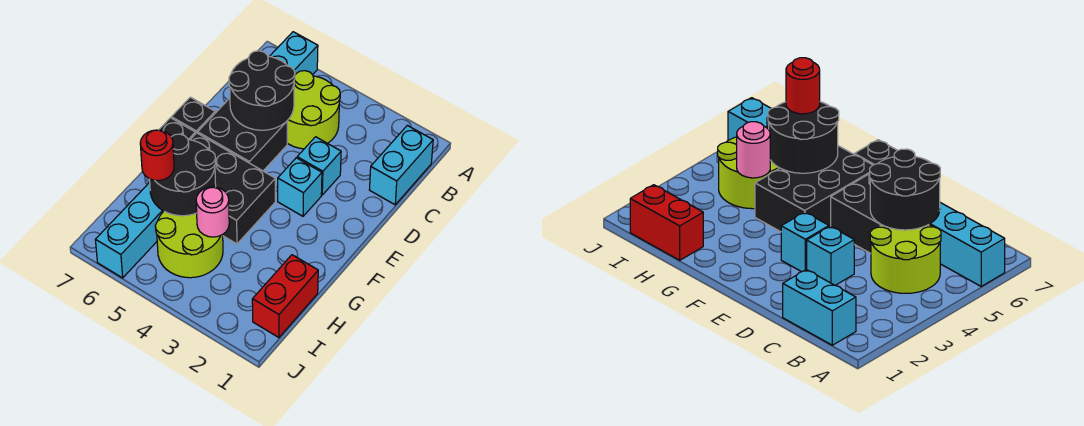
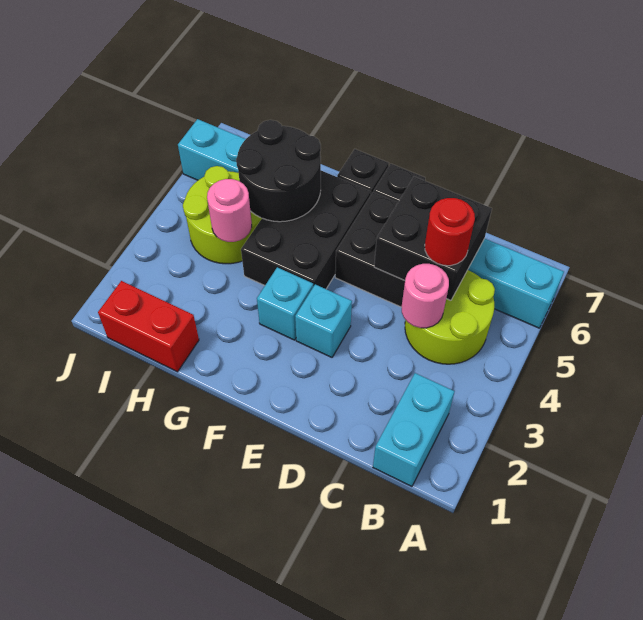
cyan brick B1:C1 level 1 -> cyan brick B1:B2 level 1
none -> pink round brick C4 level 2
black round brick C5:D6 level 2 -> black brick C5:D6 level 2
cyan brick D3 level 1 -> cyan brick F3 level 1
red round brick H6 level 3 -> red round brick C5 level 3

